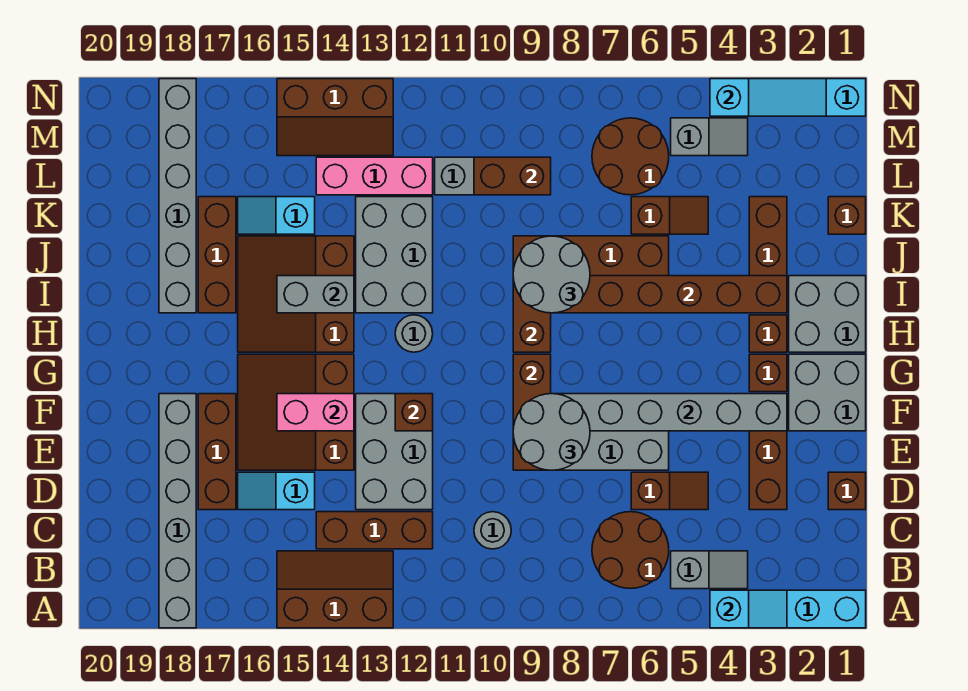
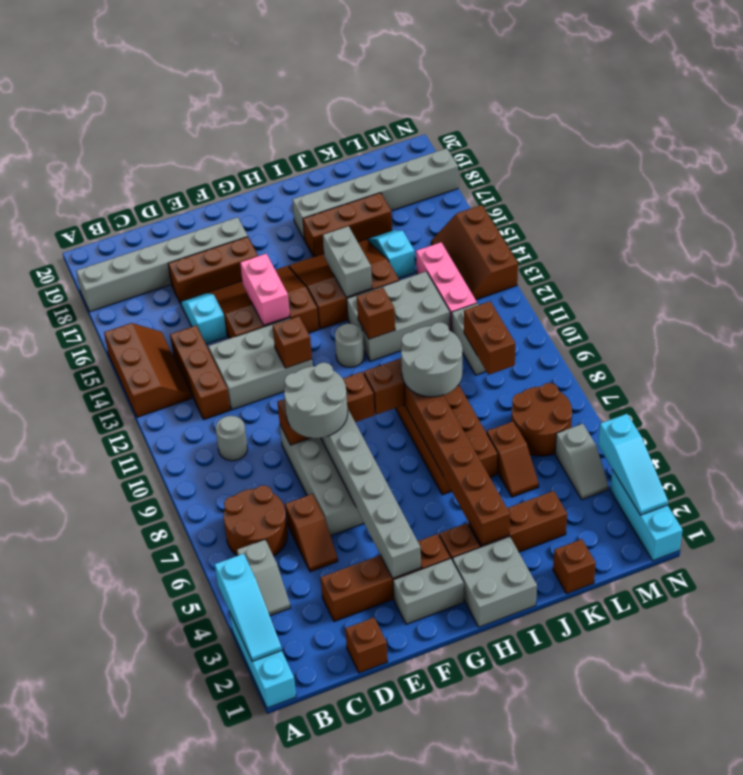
cyan slope A3:A4 level 2 top 4 -> cyan slope A2:A4 level 2 top 4
grey brick F1:G2 level 1 -> grey brick F2:G2 level 1
none -> brown brick I12 level 2

